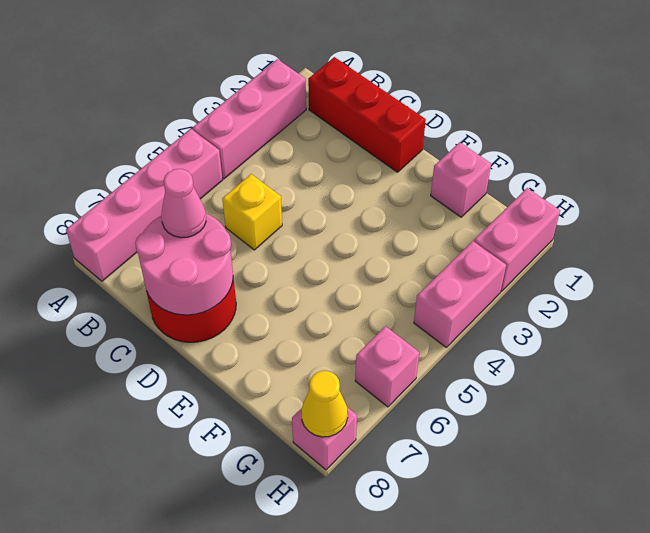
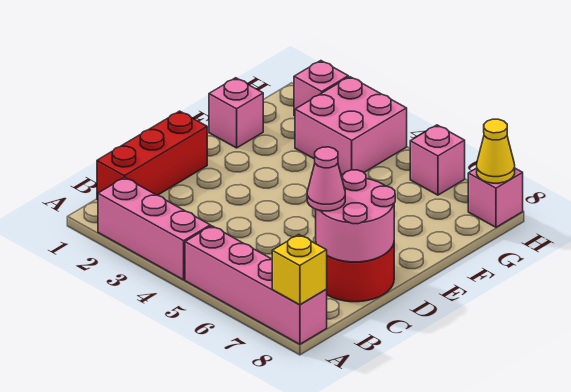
yellow brick C5 level 1 -> yellow brick A8 level 2
pink brick H1:H2 level 1 -> pink brick H2 level 1
pink brick H3:H4 level 1 -> pink brick G3:H4 level 1

